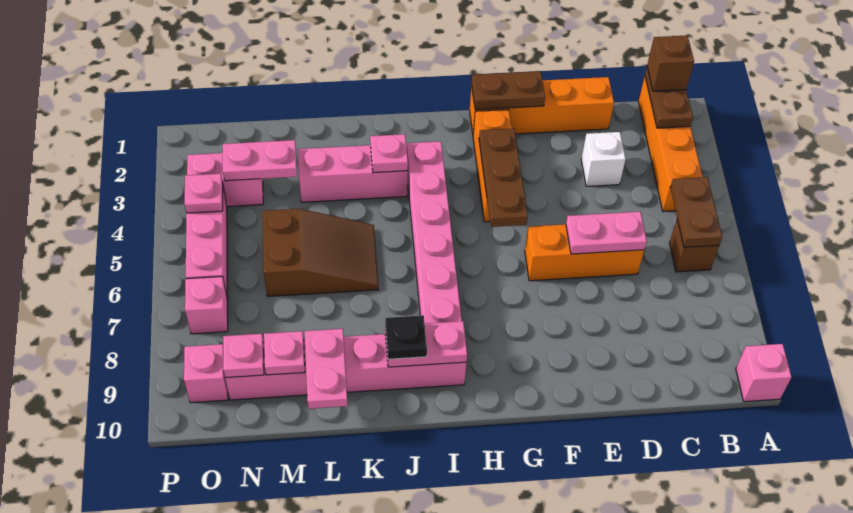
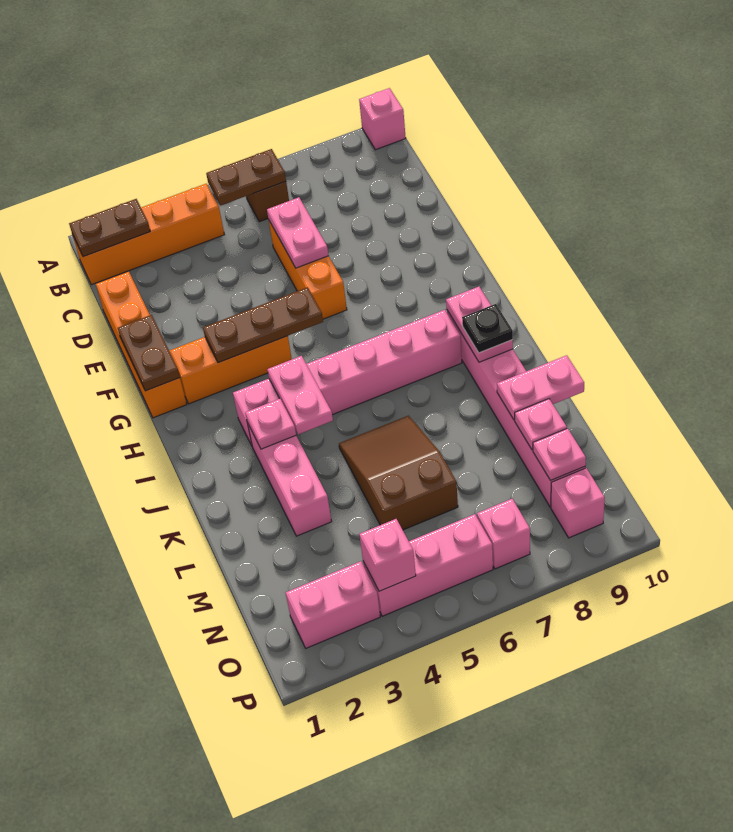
brown brick B1 level 3 -> none
white brick D3 level 1 -> none
pink plate M3:N3 level 2 -> pink plate I4:J4 level 2
pink brick N3:O3 level 1 -> pink brick O2:O3 level 1
pink plate O4 level 2 -> pink brick O4 level 2

